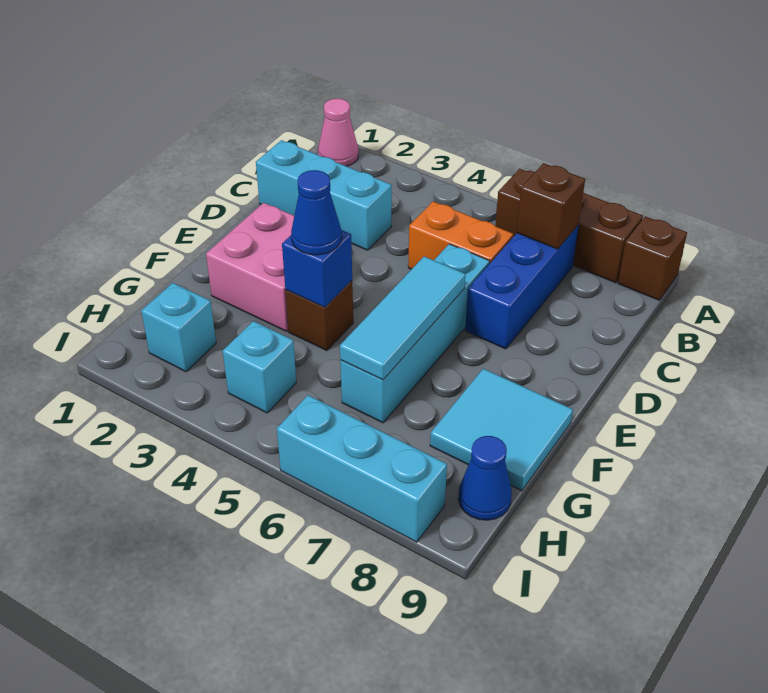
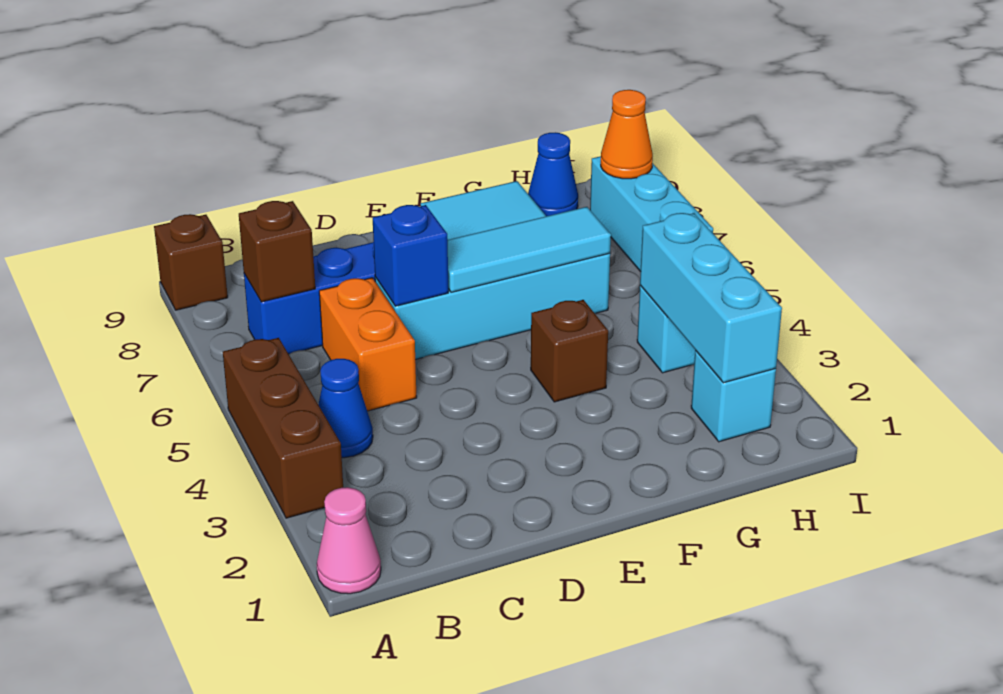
brown brick A6:A8 level 1 -> brown brick A3:A5 level 1
cyan brick C1:C3 level 1 -> cyan brick H2:H4 level 2
pink brick E2:F3 level 1 -> none
blue brick F4 level 2 -> blue brick D6 level 2
blue cone F4 level 3 -> blue cone B4 level 1
none -> orange cone I8 level 2

